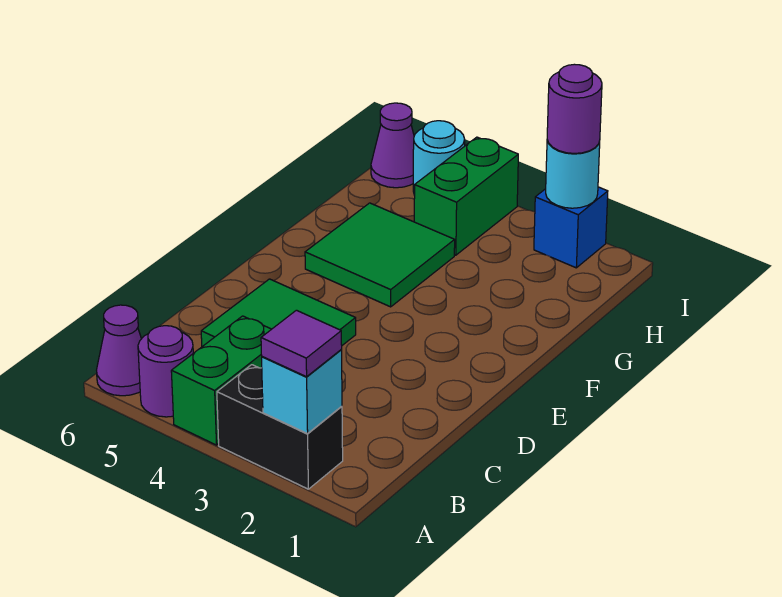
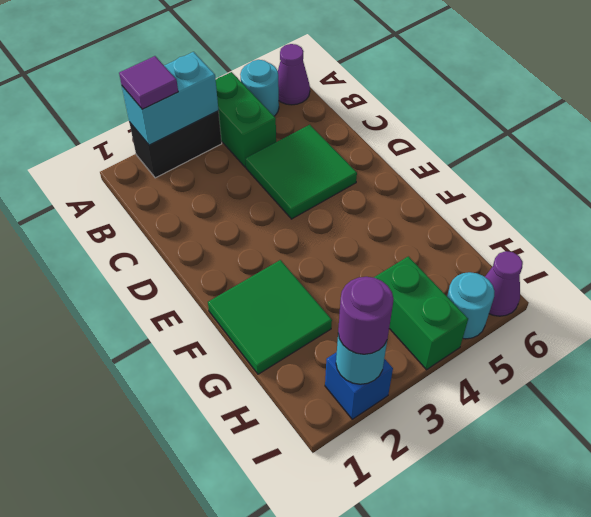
cyan brick A2 level 2 -> cyan brick A2:A3 level 2
purple round brick A5 level 1 -> cyan round brick A5 level 1
green tile F4:G5 level 1 -> green tile F1:G2 level 1

